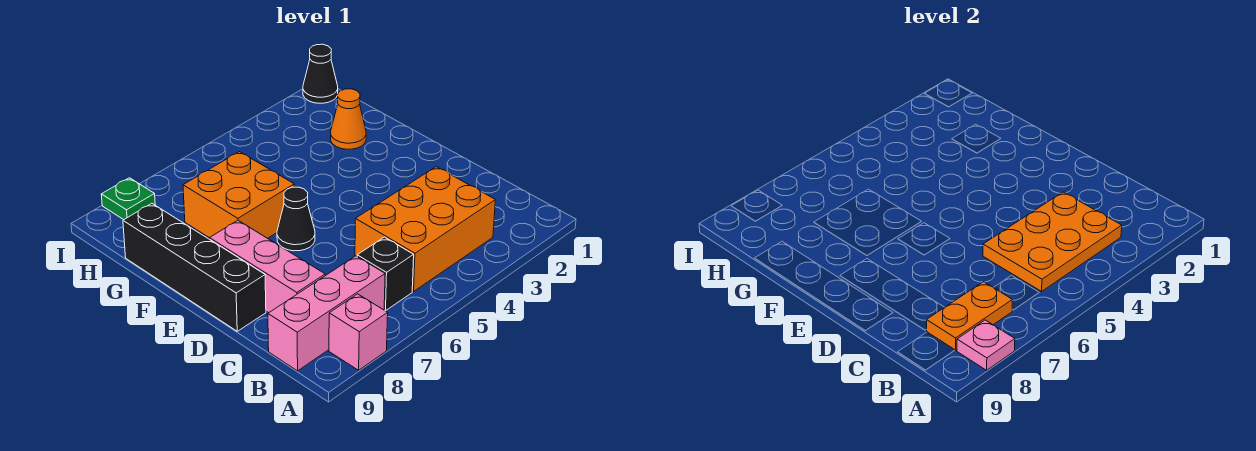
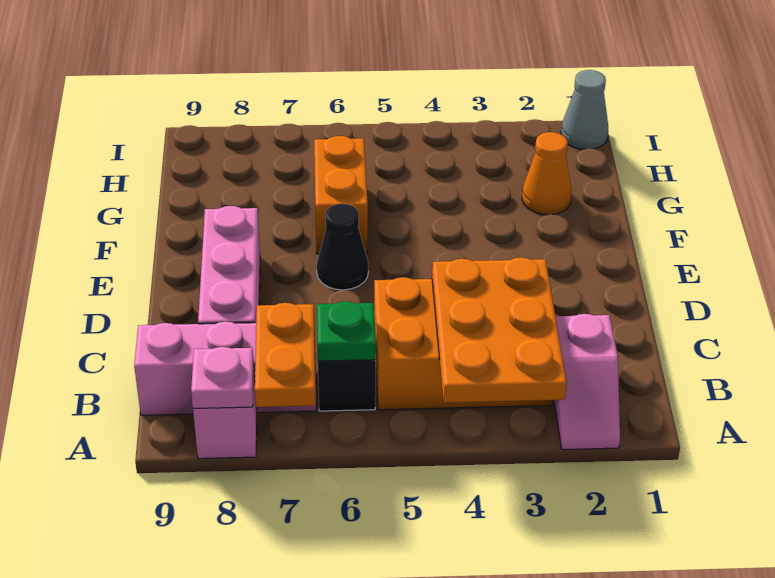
none -> pink slope A2:B2 level 1 top B
orange plate B3:C5 level 2 -> orange plate A3:C4 level 2
orange plate B7:B8 level 2 -> orange plate A7:B7 level 2
black brick D9:G9 level 1 -> none
orange brick F6:G7 level 1 -> orange brick F6:G6 level 1
black cone I1 level 1 -> grey cone I1 level 1
green plate I8 level 1 -> green plate B6 level 2

